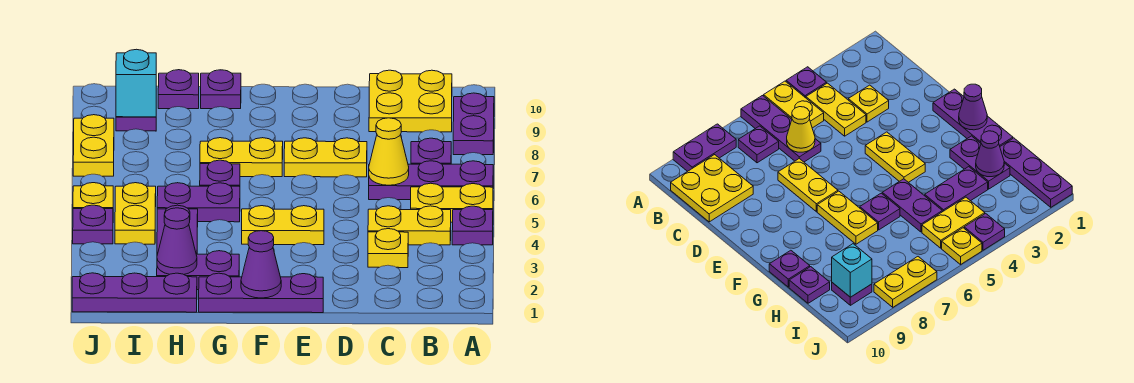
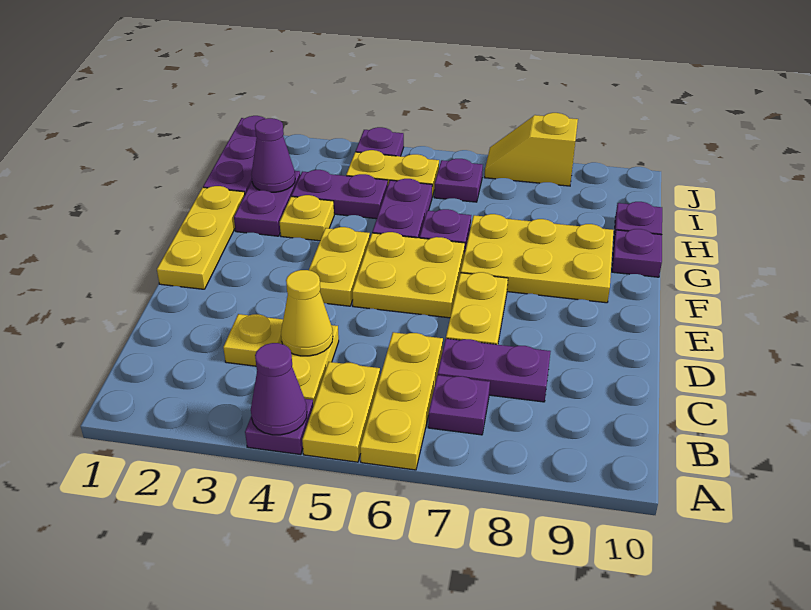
purple plate A6:C6 level 1 -> yellow plate A6:C6 level 1
purple plate A8:A9 level 1 -> purple plate C7:C8 level 1
yellow plate B9:C10 level 1 -> yellow plate E5:F6 level 1
yellow cone C6 level 2 -> yellow cone C4 level 2
purple plate E1:G1 level 1 -> yellow plate E1:G1 level 1
purple cone F1 level 2 -> purple cone A4 level 2
yellow plate F7:G7 level 1 -> yellow plate F7:G9 level 1
purple plate I9 level 1 -> purple plate I6 level 1
cyan brick I9 level 2 -> none
yellow plate J5 level 1 -> yellow plate G3 level 1
yellow plate J7:J8 level 1 -> yellow slope J7:J8 level 1 top 8

